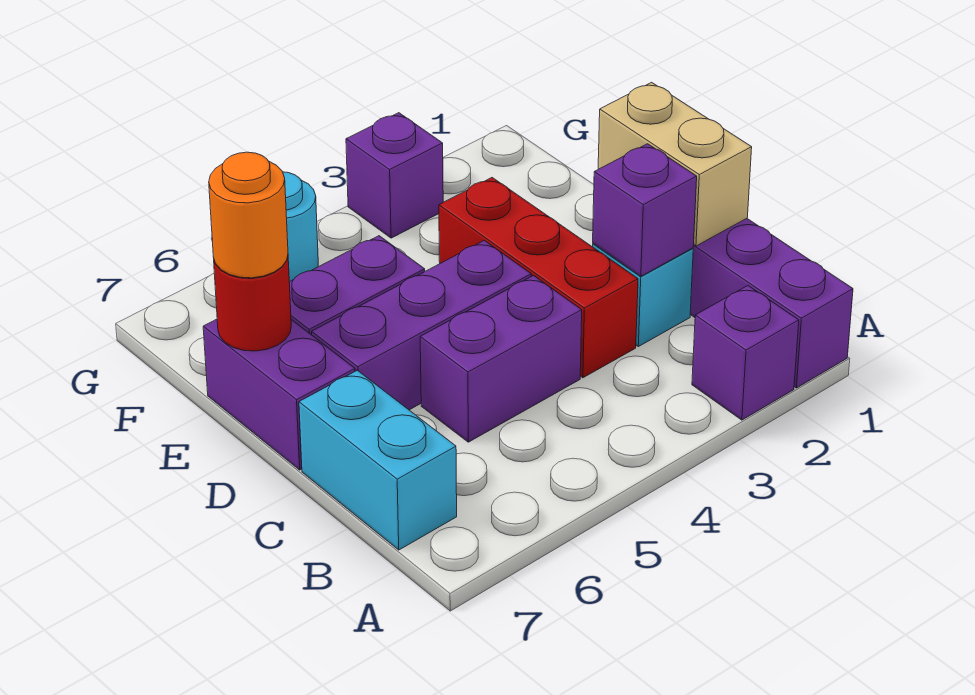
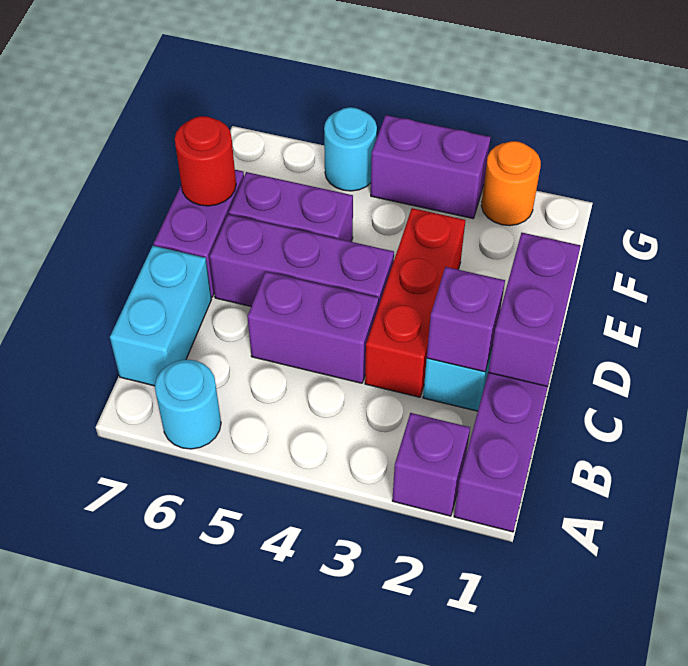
none -> cyan round brick A6 level 1
tan brick C1:D1 level 2 -> purple brick C1:D1 level 2
orange round brick E7 level 3 -> orange round brick G2 level 1
purple brick G3 level 1 -> purple brick G3:G4 level 1

